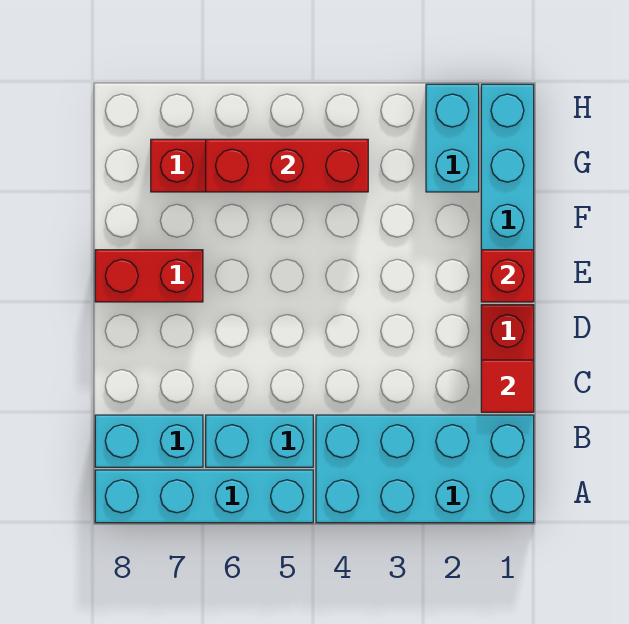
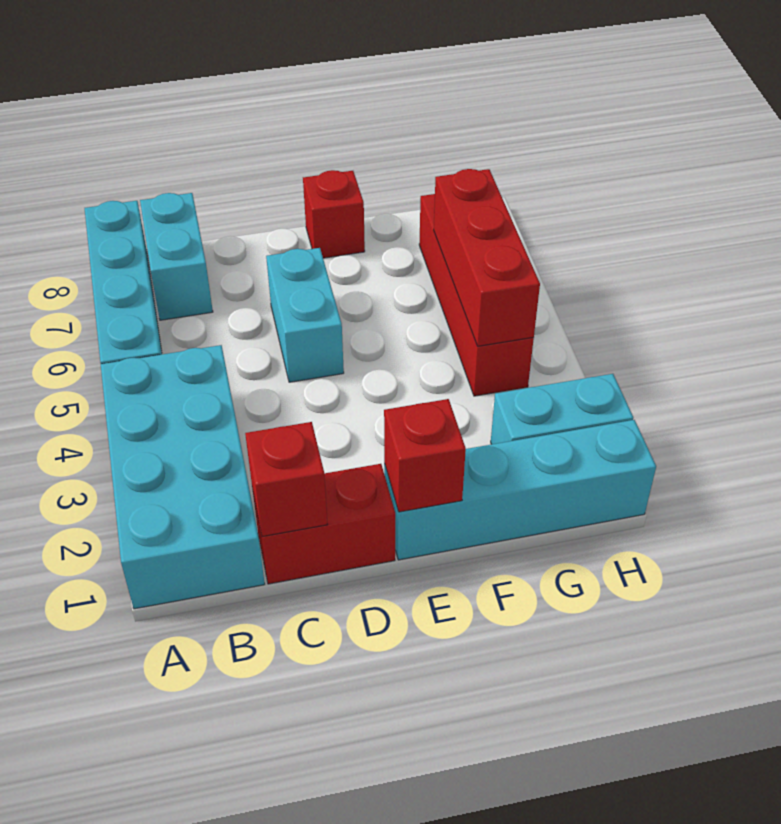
cyan brick B5:B6 level 1 -> cyan brick D5:D6 level 1
red tile C1 level 2 -> red brick C1 level 2
red brick E7:E8 level 1 -> red brick E8 level 1

